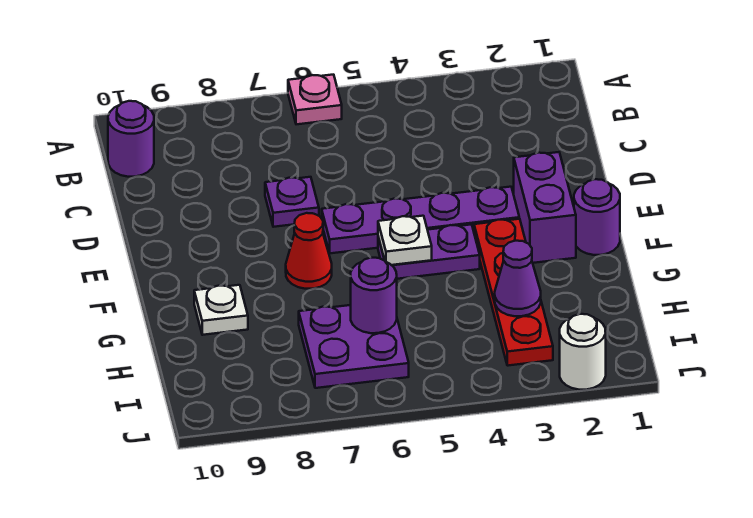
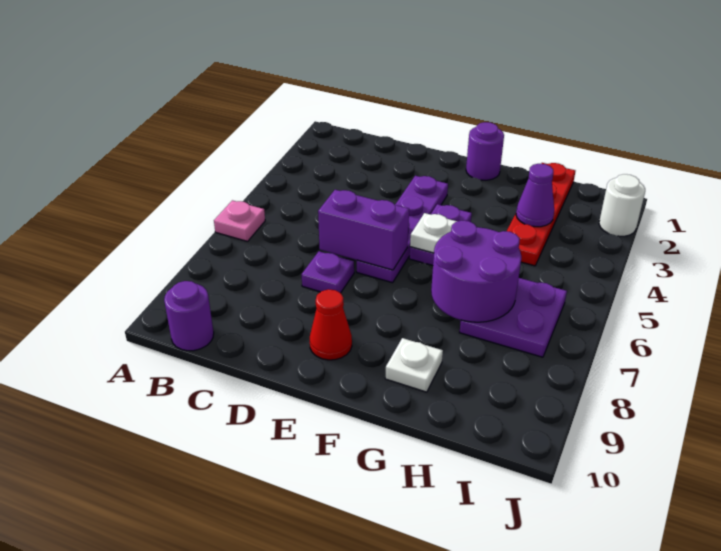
purple brick E2:F2 level 1 -> purple brick D6:E6 level 2
red plate F3:I3 level 1 -> red plate H1:H4 level 1
red cone F7 level 1 -> red cone E9 level 1
purple round brick H6 level 2 -> purple round brick G6:H7 level 2

